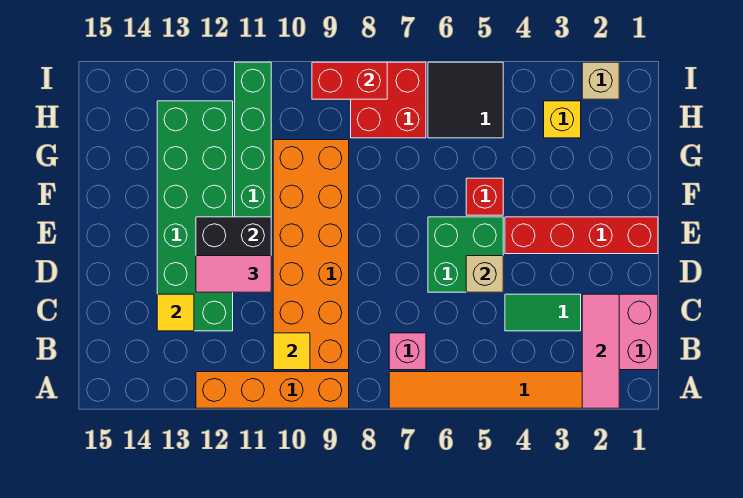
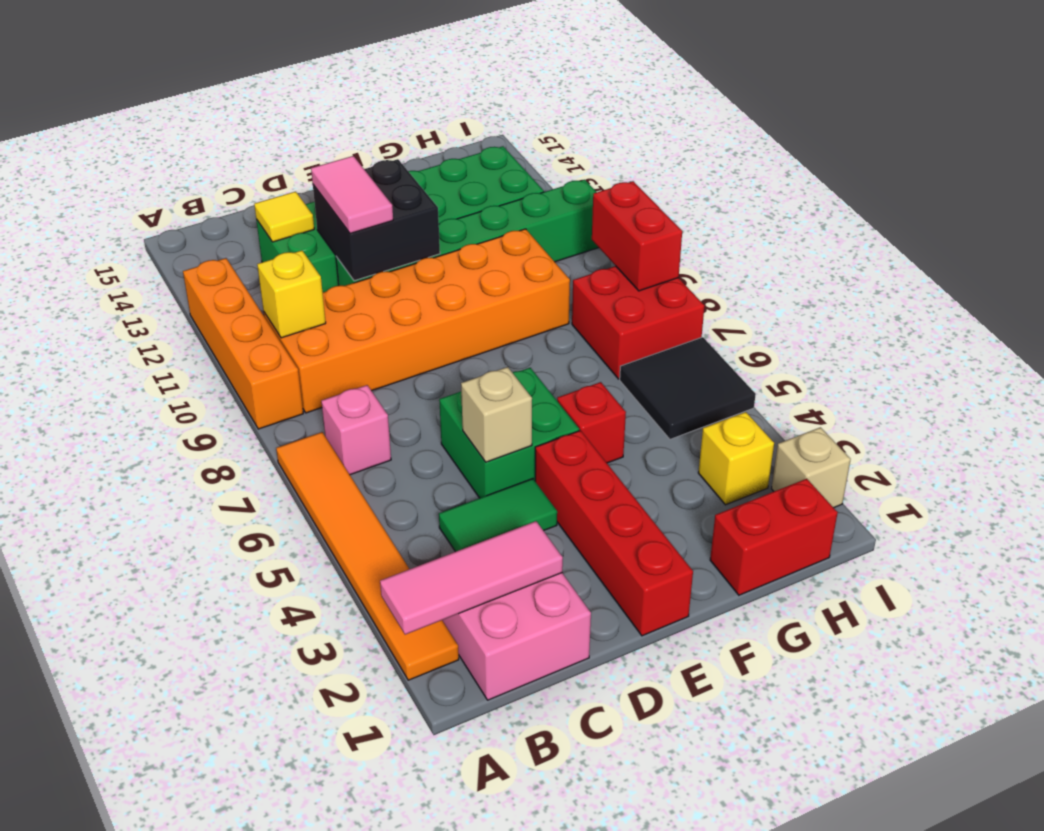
yellow tile B10 level 2 -> yellow brick B10 level 2
green tile C3:C4 level 1 -> green tile C4:D4 level 1
none -> red brick G1:H1 level 1

